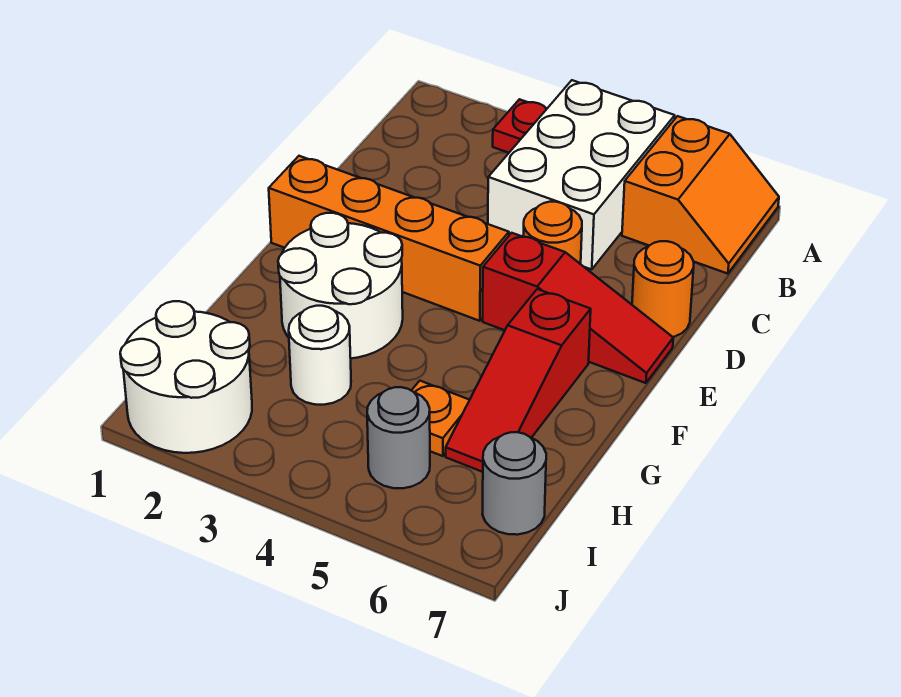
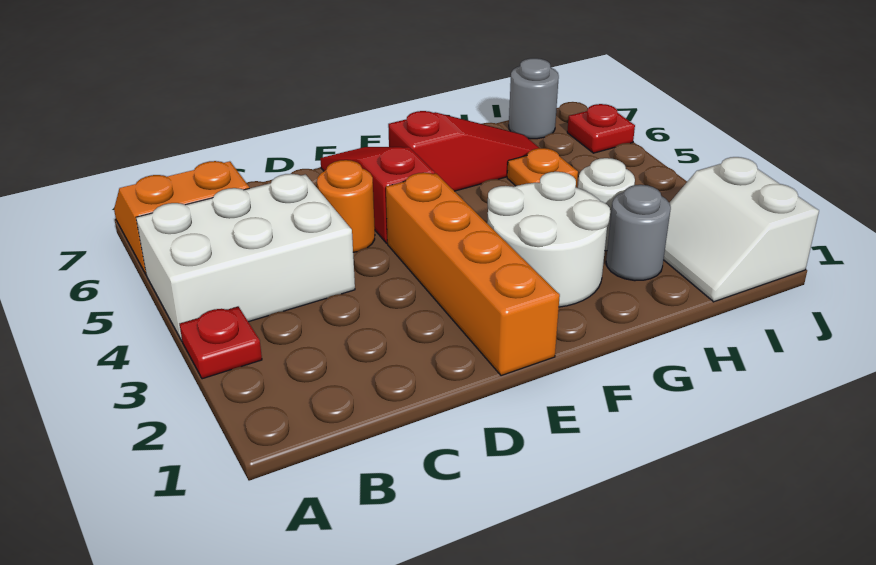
orange round brick D7 level 1 -> none
white round brick I1:J2 level 1 -> white slope I1:J2 level 1 top J
grey round brick I5 level 1 -> grey round brick H2 level 1
none -> red plate J6 level 1

